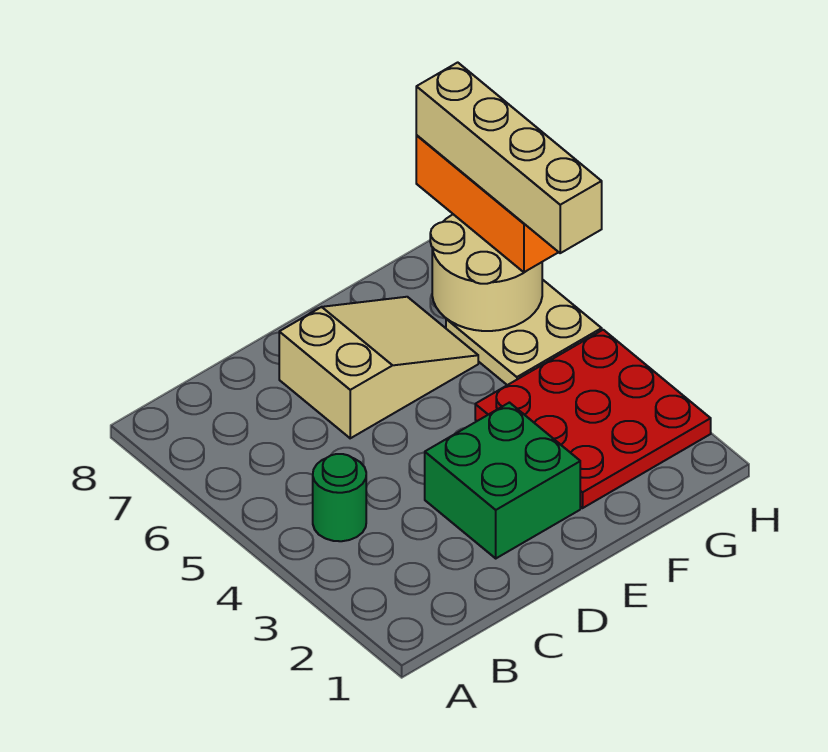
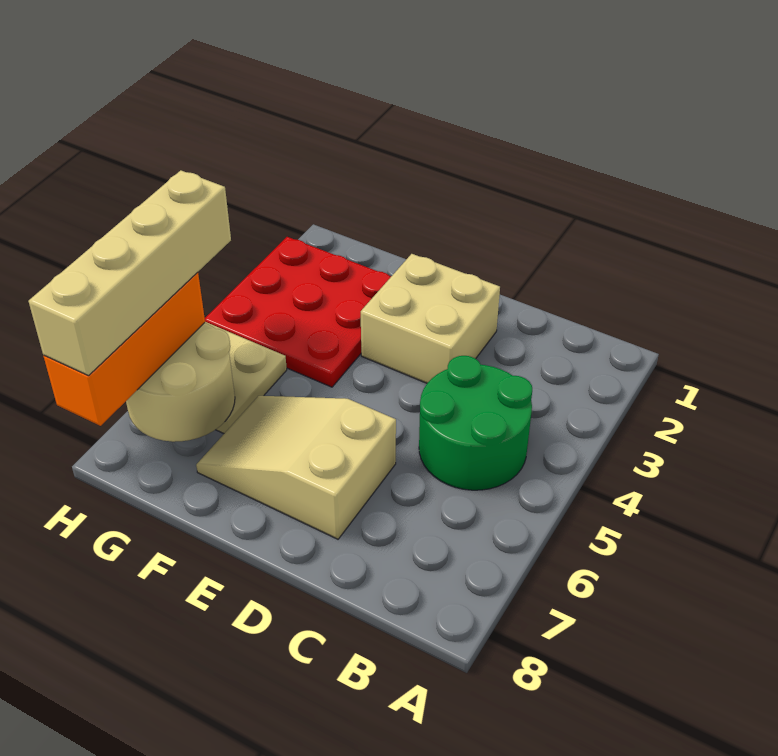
green round brick B4 level 1 -> green round brick B4:C5 level 1
green brick D2:E3 level 1 -> tan brick D2:E3 level 1

